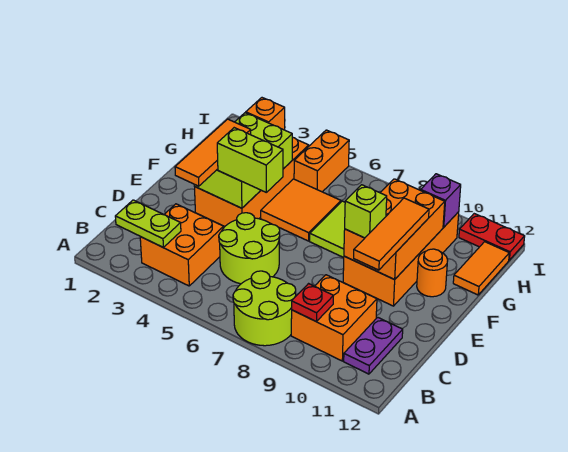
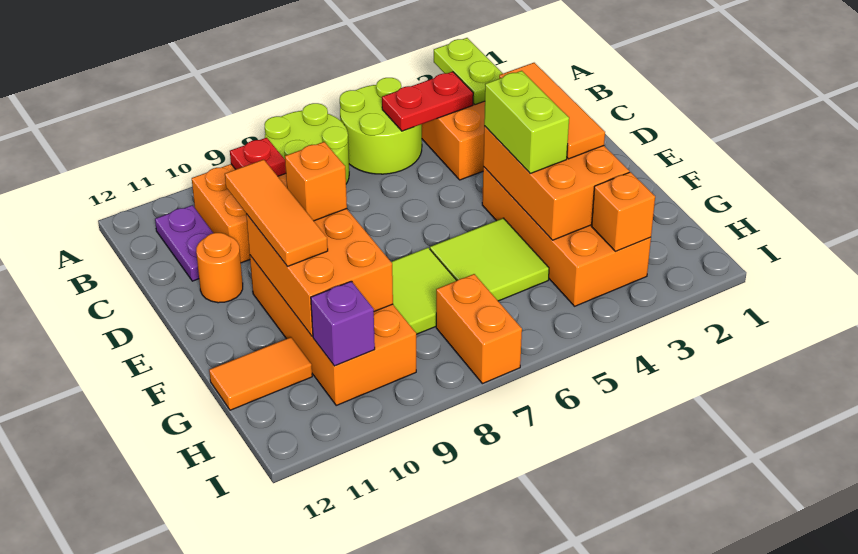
lime plate B2:B3 level 2 -> lime plate A3:B3 level 2
lime round brick C5:D6 level 1 -> lime round brick A5:B6 level 1
lime brick E3:G4 level 2 -> orange brick E3:G4 level 2
lime brick E4:E5 level 3 -> lime brick E4:F4 level 3
lime brick E9 level 3 -> orange brick E9 level 3
orange tile F5:G6 level 1 -> lime tile F5:G6 level 1
orange round brick F11 level 1 -> orange round brick D11 level 1
orange tile G12:H12 level 1 -> orange tile G11:G12 level 1
orange brick H5:I5 level 1 -> orange brick H7:I7 level 1
red plate I11:I12 level 1 -> red plate B4:B5 level 2

